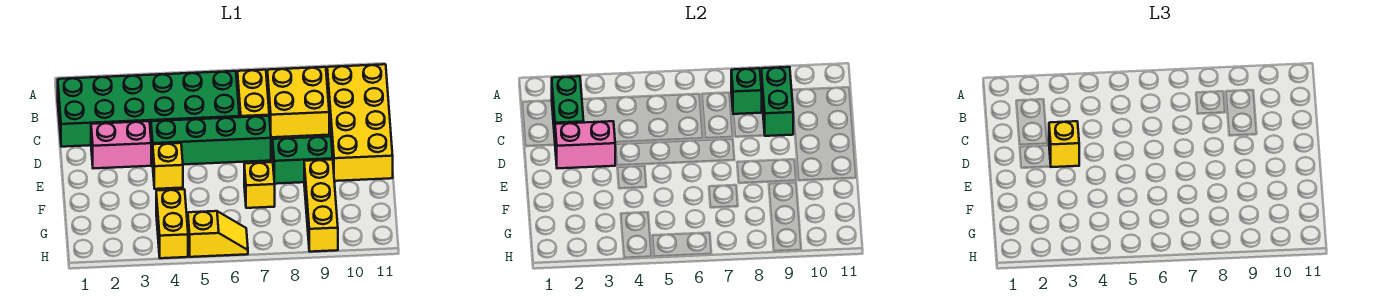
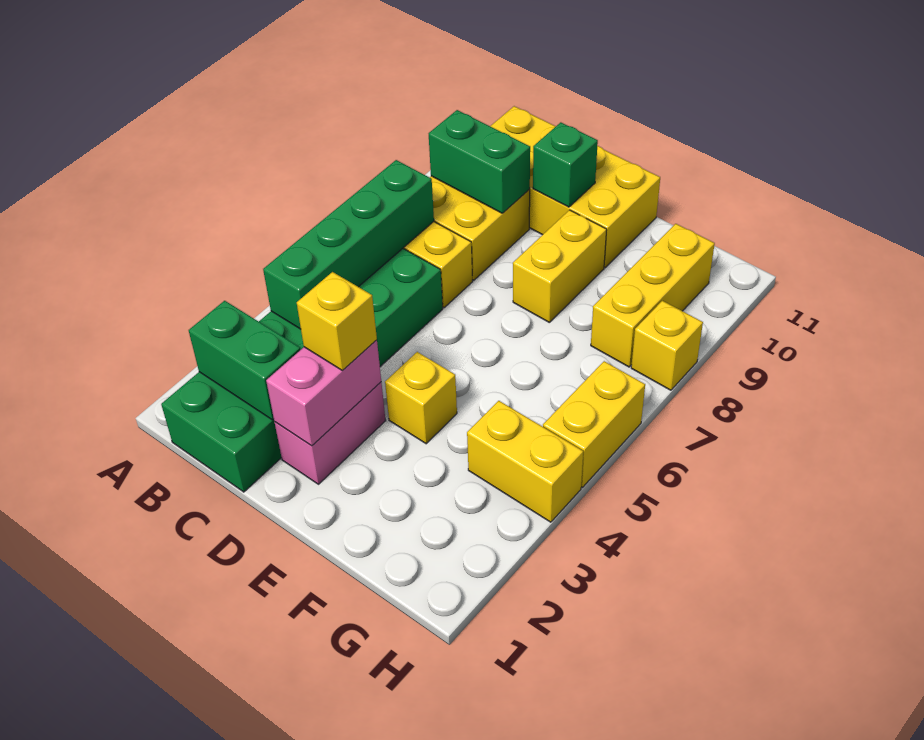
green brick B8 level 2 -> green brick D10 level 2
green brick D4:D7 level 1 -> green brick B4:B7 level 2
green brick E8:E9 level 1 -> yellow brick E8:E9 level 1
yellow brick F7 level 1 -> yellow brick H8 level 1
yellow brick F9:H9 level 1 -> yellow brick G8:G10 level 1
yellow slope H5:H6 level 1 top 5 -> yellow brick H5:H6 level 1

